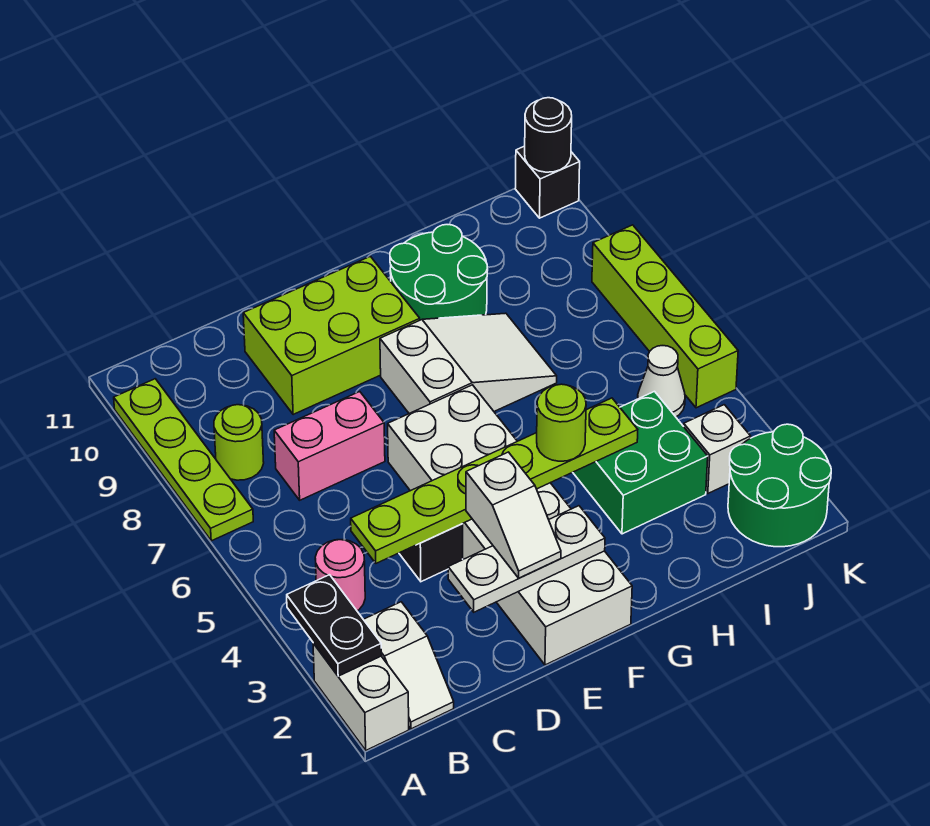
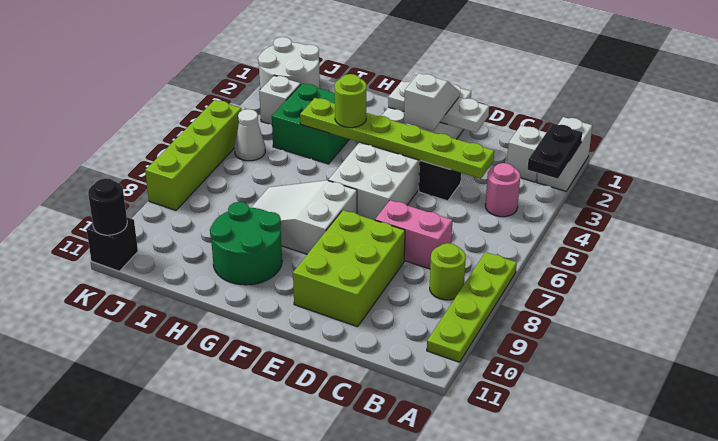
lime brick D9:F10 level 1 -> lime brick D8:E10 level 1
green round brick J1:K2 level 1 -> white round brick J1:K2 level 1

